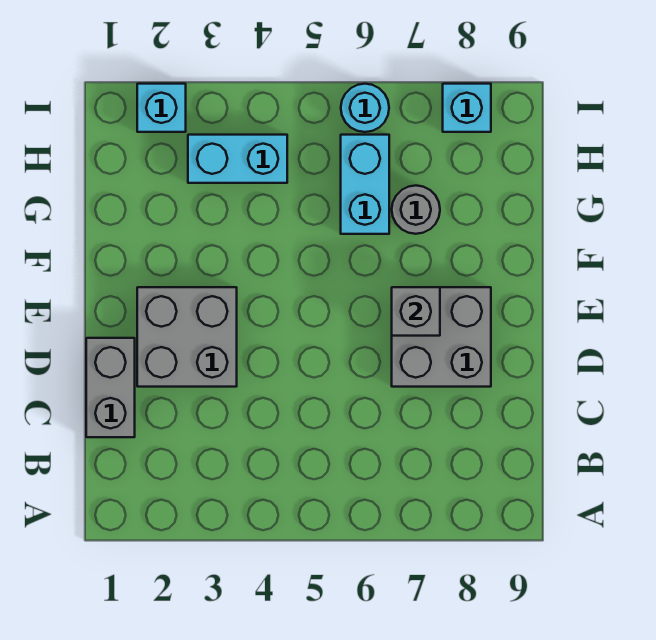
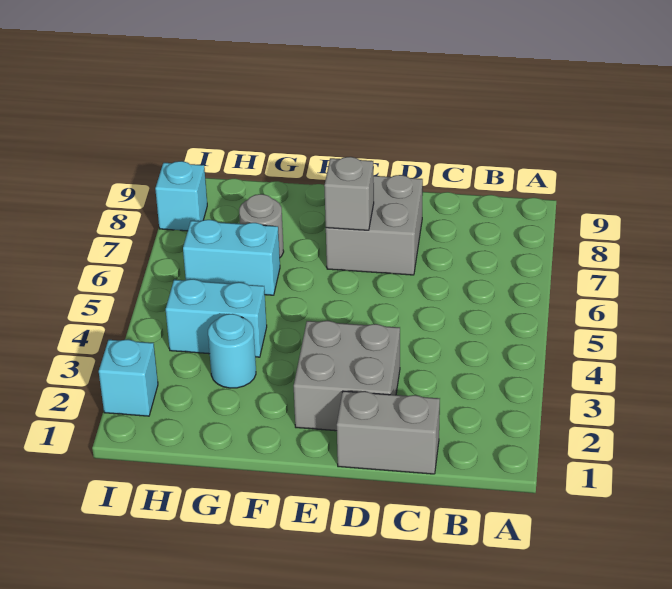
cyan brick H3:H4 level 1 -> cyan brick G4:H4 level 1
cyan round brick I6 level 1 -> cyan round brick G3 level 1

